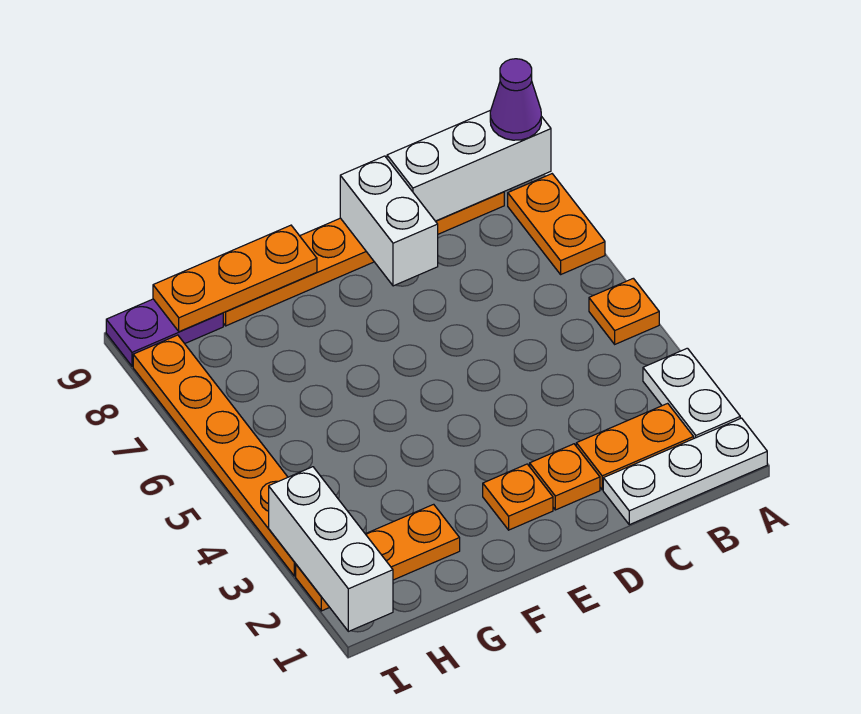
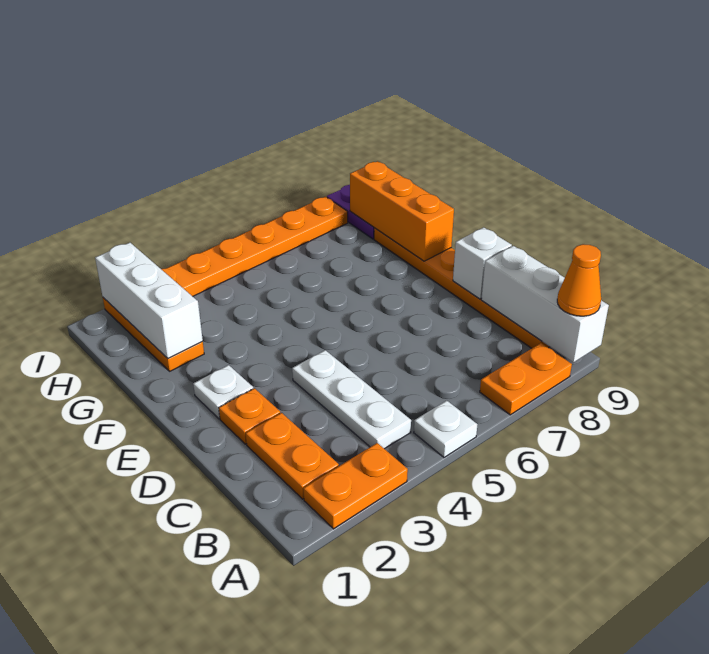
white plate A1:C1 level 1 -> white plate B4:D4 level 1
white plate A2:A3 level 1 -> orange plate A2:A3 level 1
orange plate A5 level 1 -> white plate A5 level 1
purple cone A9 level 3 -> orange cone A9 level 3
white brick D8:D9 level 2 -> white brick D9 level 2
orange plate E2 level 1 -> white plate E2 level 1
orange plate F9:H9 level 2 -> orange brick F9:H9 level 2
white brick I1:I3 level 2 -> white brick G2:I2 level 2

